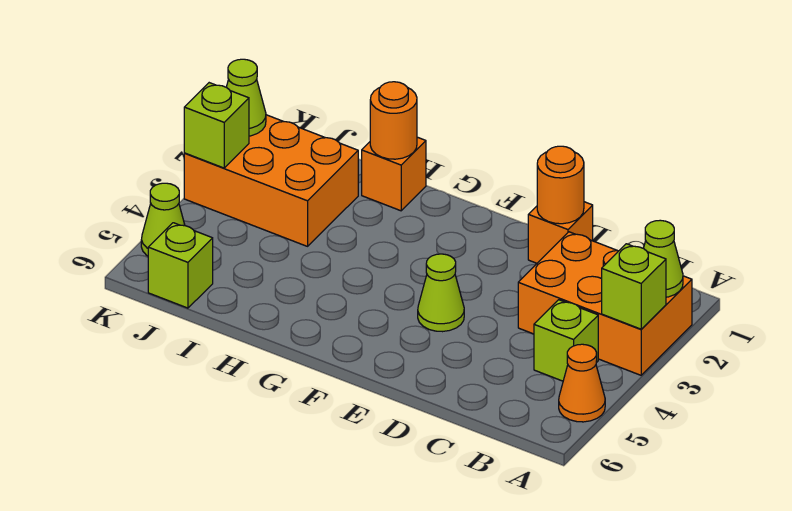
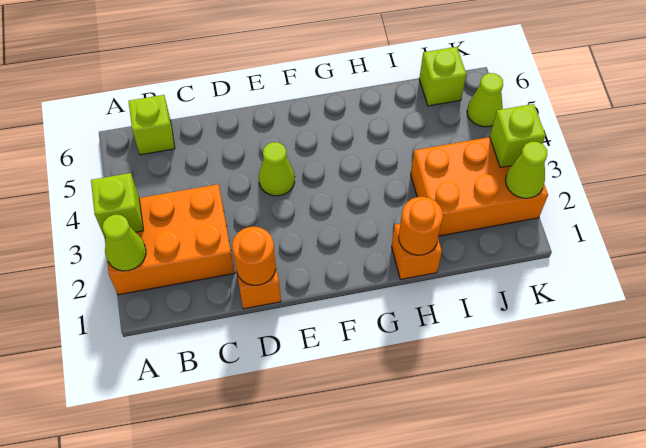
orange cone A5 level 1 -> none
lime brick B4 level 1 -> lime brick B6 level 1

